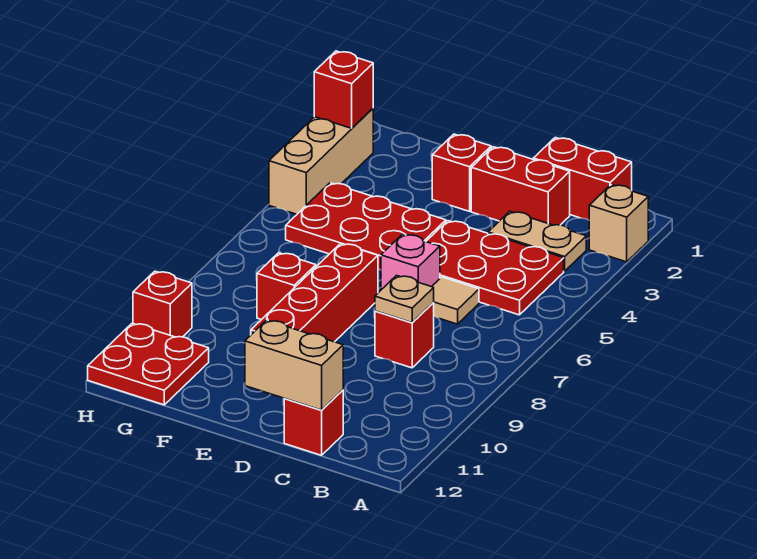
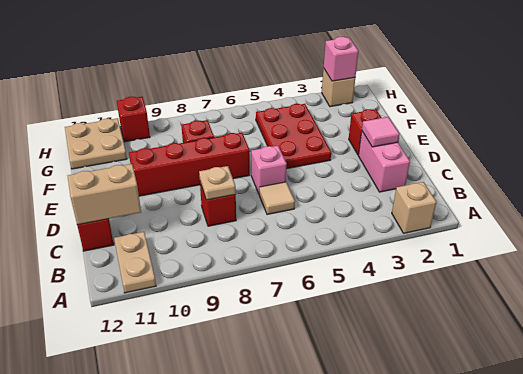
red brick B1:C1 level 1 -> none
tan plate B3:C3 level 1 -> tan plate A11:B11 level 1
red plate B4:D5 level 1 -> none
red brick C2:D2 level 1 -> pink brick C2:D2 level 1
tan brick C12:D12 level 2 -> tan brick C11:C12 level 2
none -> pink tile D2 level 2
red plate G11:H12 level 1 -> tan plate G11:H12 level 1
tan brick H2:H4 level 1 -> tan brick H2 level 1
red brick H2 level 2 -> pink brick H2 level 2

